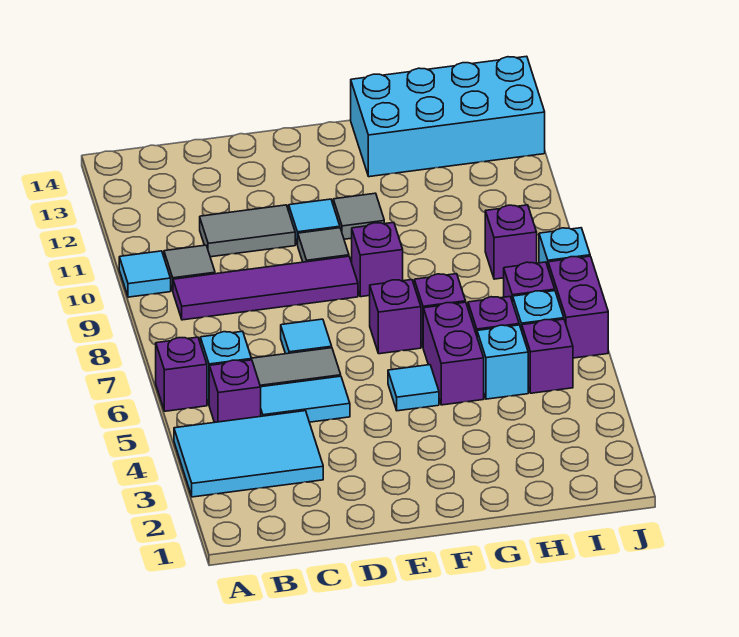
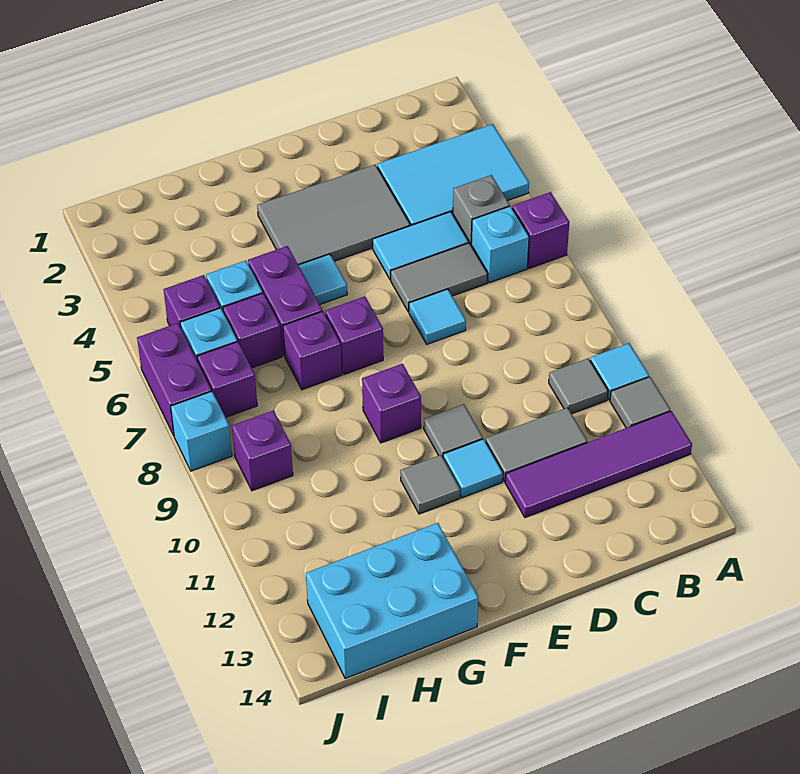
none -> grey tile A11 level 1
purple brick B5 level 1 -> grey brick B5 level 1
purple tile B9:E9 level 1 -> purple tile A12:D12 level 1
none -> grey tile D3:F4 level 1
cyan brick G13:J14 level 1 -> cyan brick G13:I14 level 1

